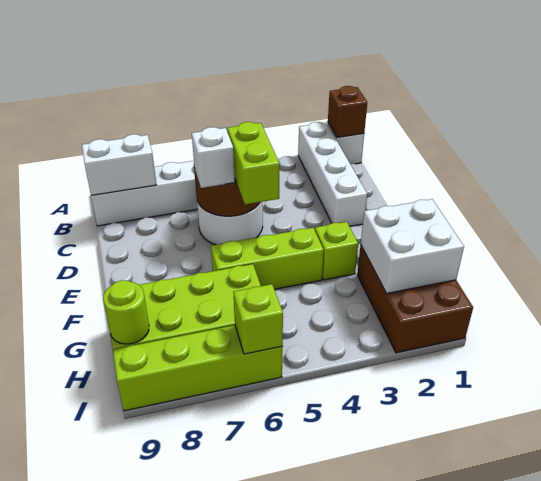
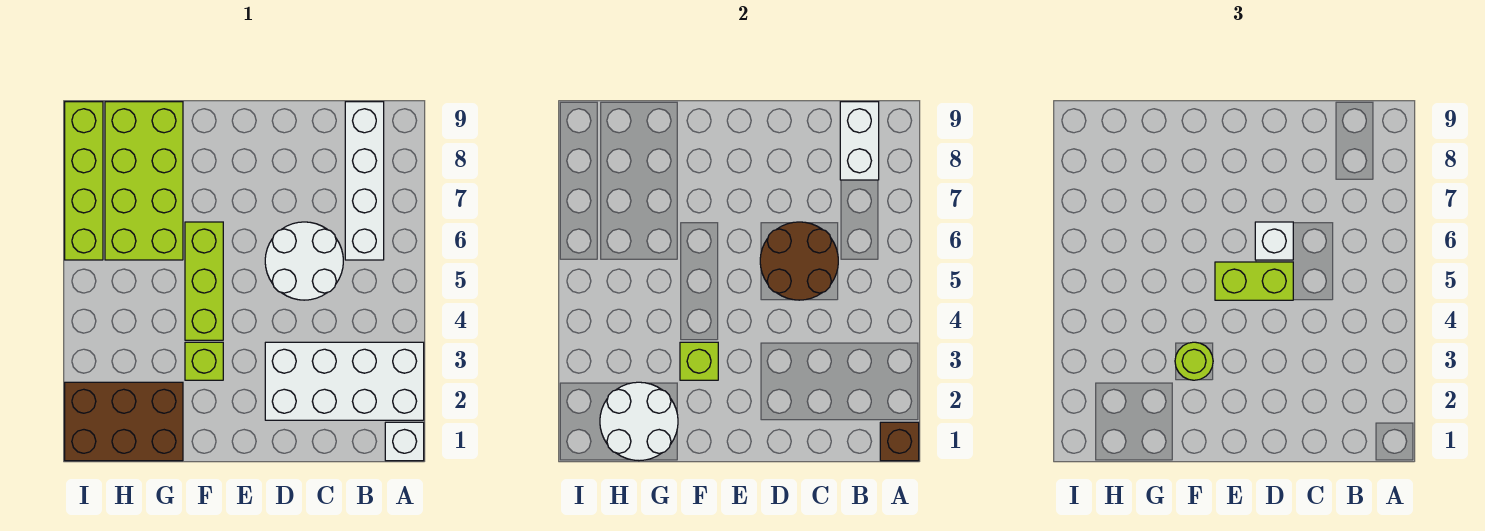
white brick A2:D2 level 1 -> white brick A2:D3 level 1
white brick G1:H2 level 2 -> white round brick G1:H2 level 2
lime round brick H9 level 2 -> lime round brick F3 level 3
lime brick I6 level 2 -> lime brick F3 level 2

